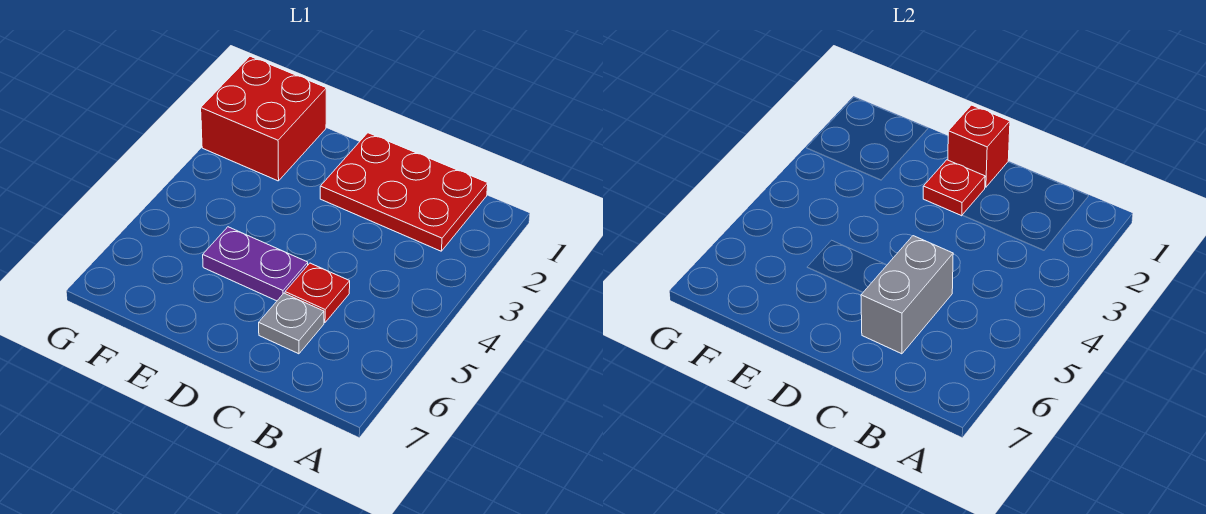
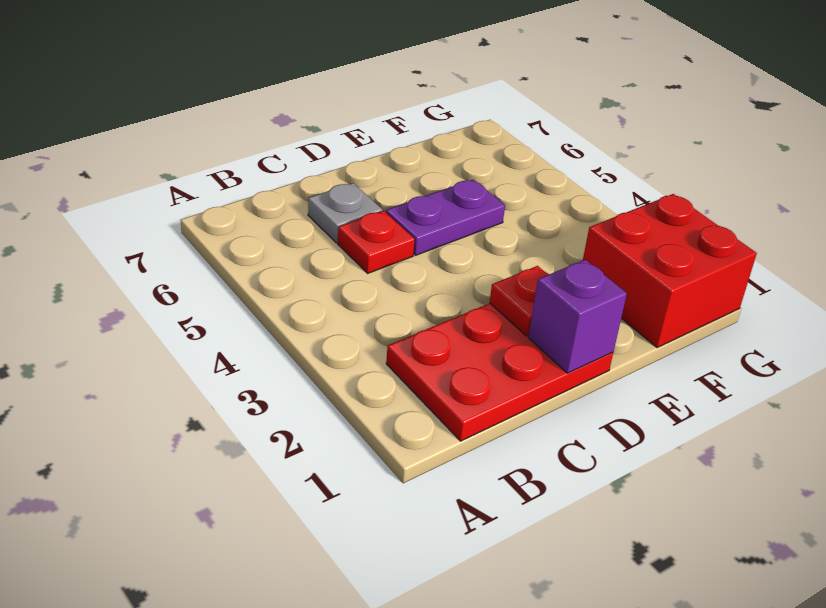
grey brick C5:C6 level 2 -> none
red brick D1 level 2 -> purple brick D1 level 2

